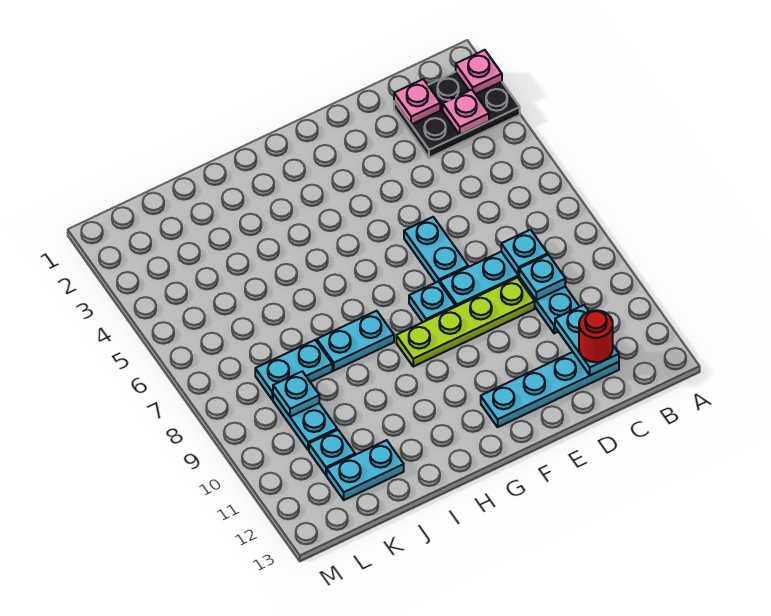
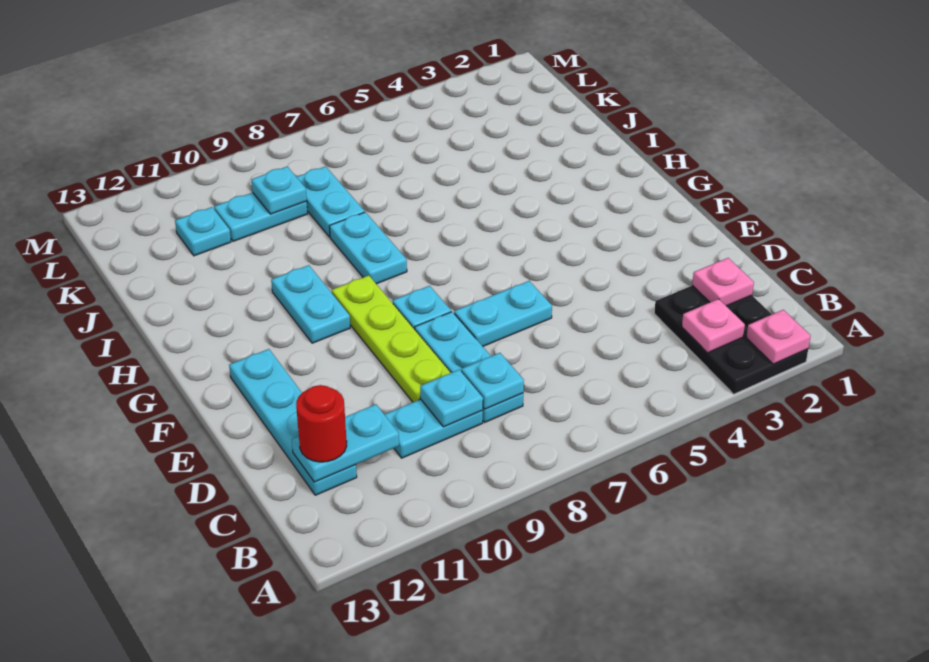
cyan plate J12:K12 level 1 -> cyan plate G10:H10 level 1

